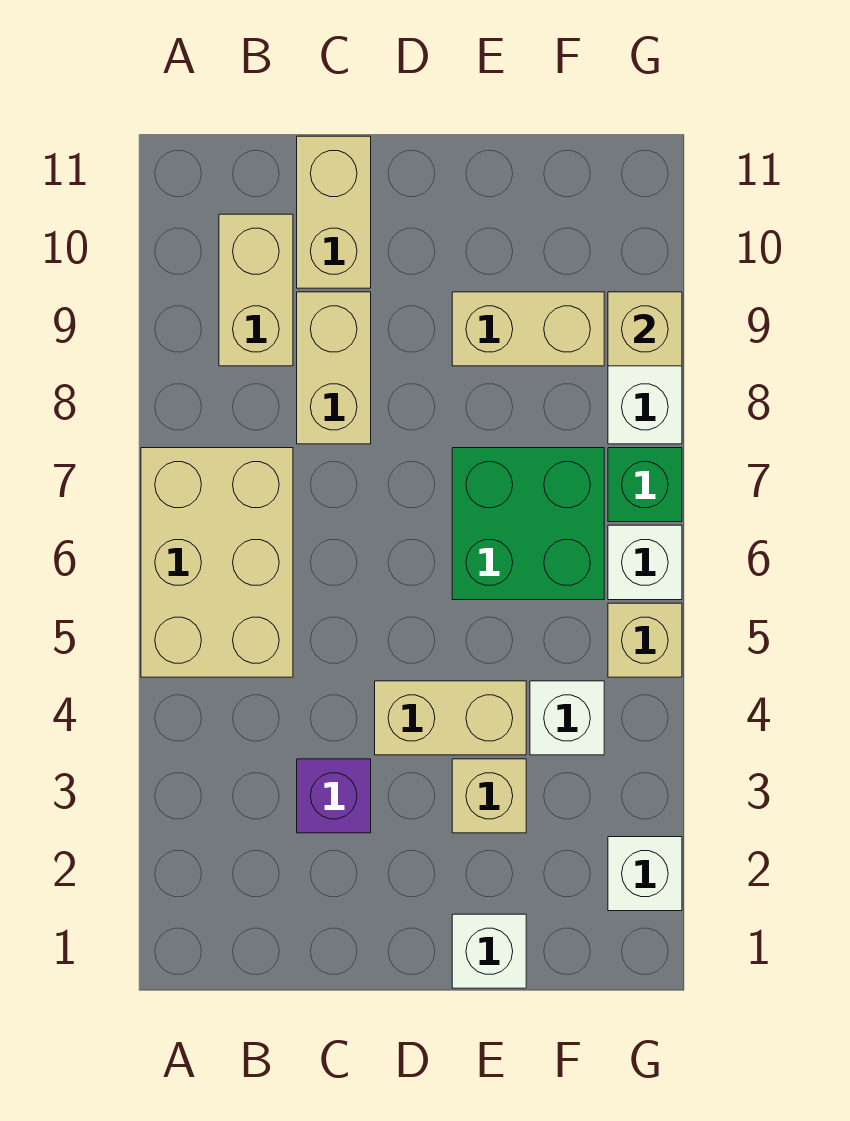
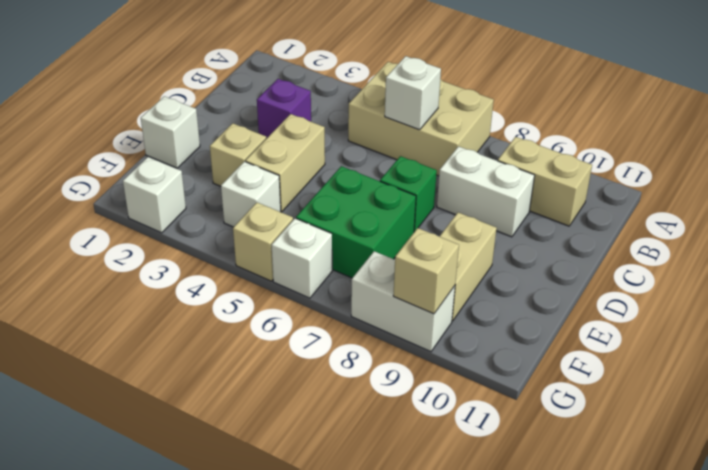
none -> white brick B6 level 2
tan brick C8:C9 level 1 -> white brick C8:C9 level 1
tan brick C10:C11 level 1 -> none
green brick G7 level 1 -> green brick D7 level 1

